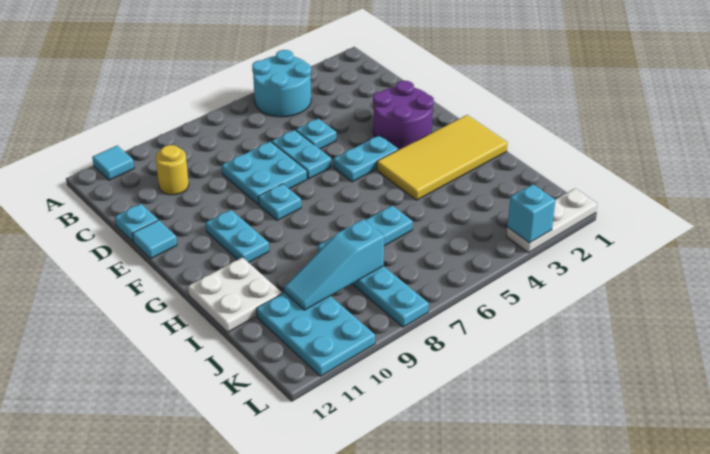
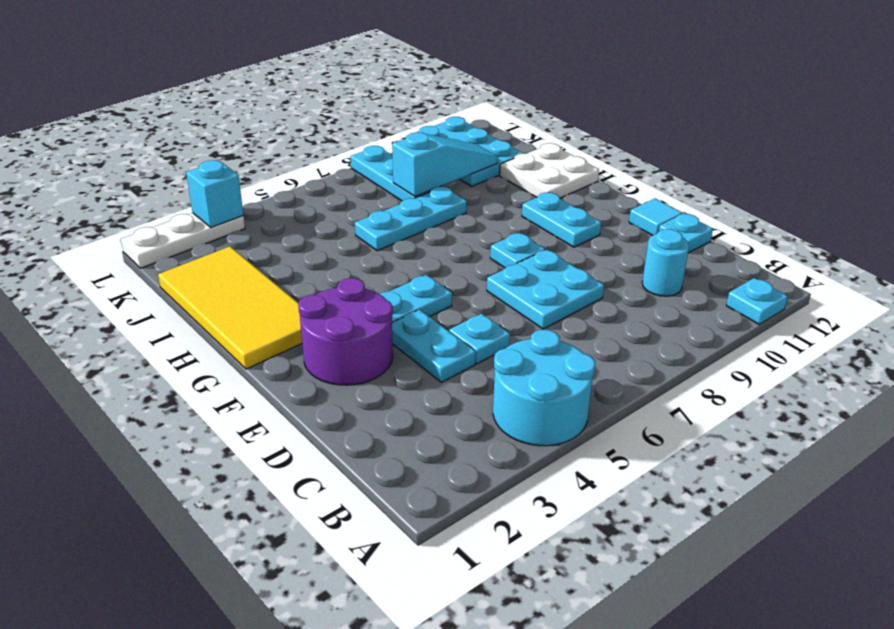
cyan tile A11 level 1 -> cyan plate A11 level 1
yellow round brick C10 level 1 -> cyan round brick C10 level 1
cyan plate D6:E6 level 1 -> cyan plate D4:E4 level 1
yellow tile G1:H4 level 1 -> yellow tile G1:J2 level 1

